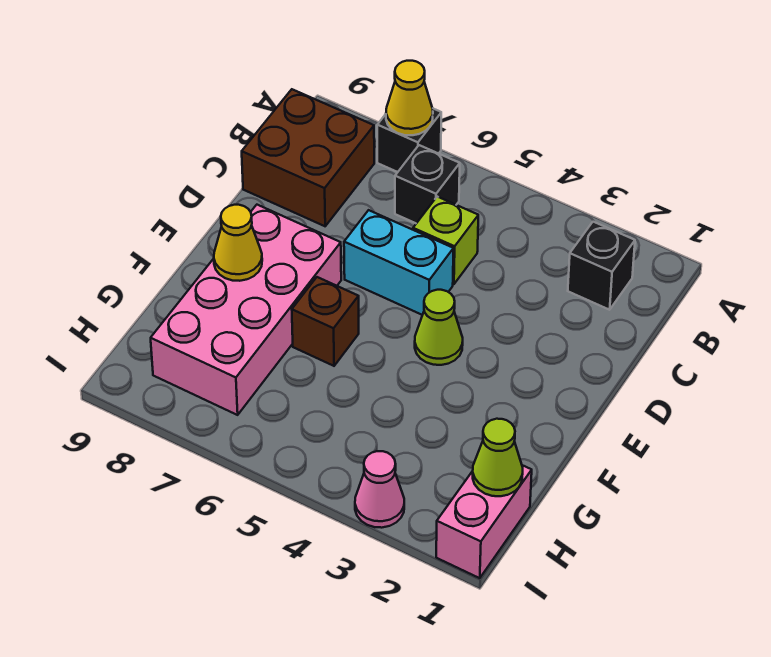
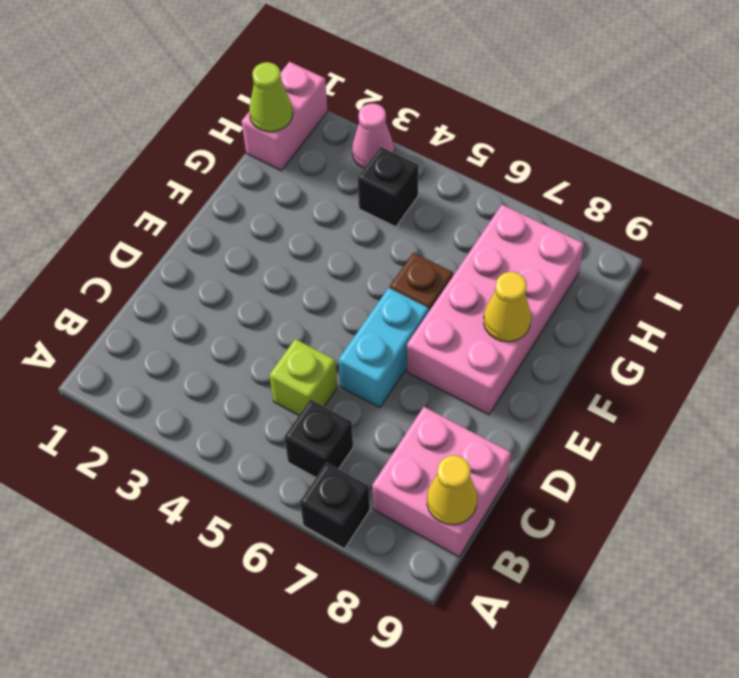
yellow cone A7 level 2 -> yellow cone B9 level 2
black brick B2 level 1 -> black brick H4 level 1
brown brick B8:C9 level 1 -> pink brick B8:C9 level 1
cyan brick D5:D6 level 1 -> cyan brick D6:E6 level 1
lime cone E4 level 1 -> none

